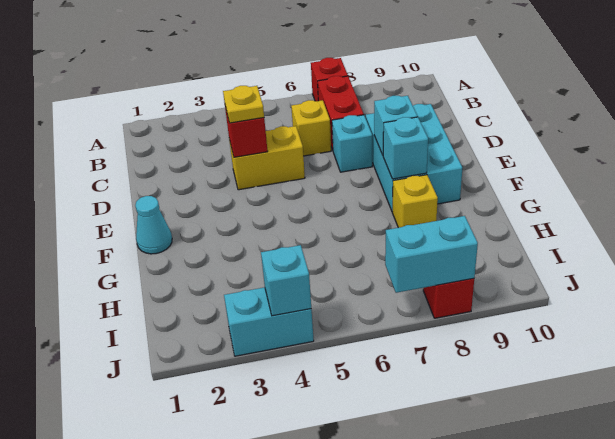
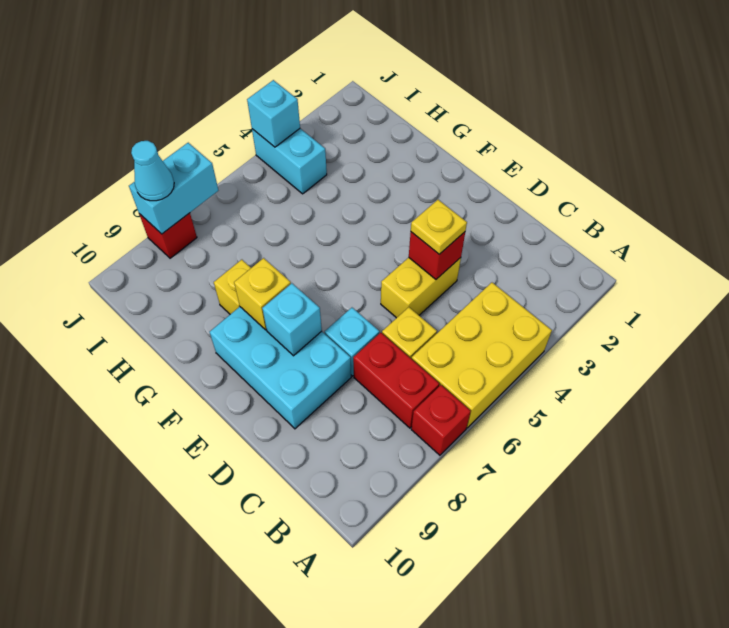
none -> yellow brick A4:B6 level 1
cyan cone F1 level 1 -> cyan cone J8 level 3
cyan brick F8 level 2 -> yellow brick F8 level 2
cyan brick J3:J4 level 1 -> cyan brick I4:J4 level 1

